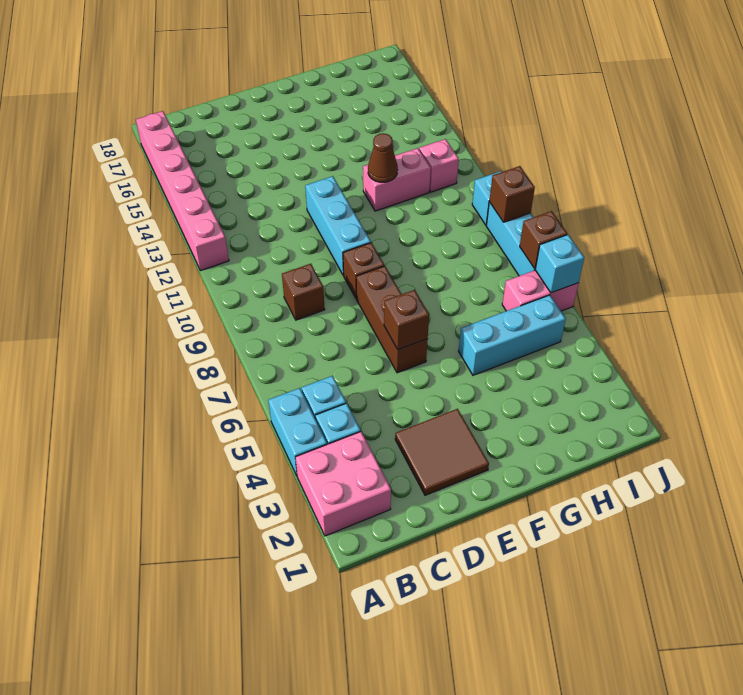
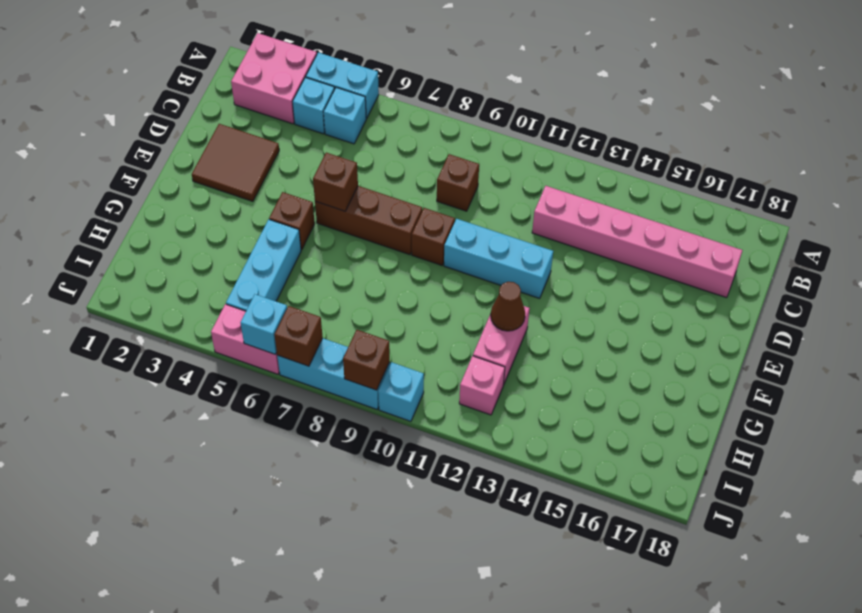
pink brick A12:A17 level 1 -> pink brick C12:C17 level 1
none -> brown brick F5 level 1
pink brick I6:J6 level 1 -> pink brick J5:J6 level 1

